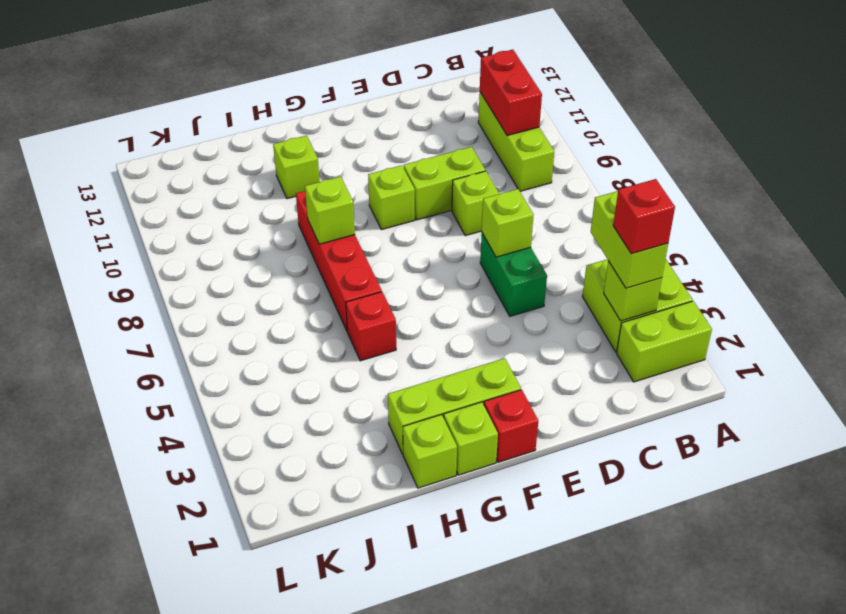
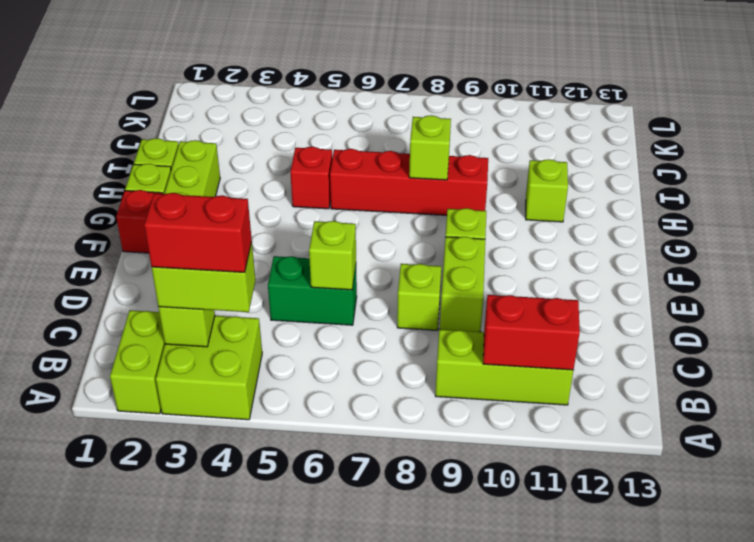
red brick B3 level 4 -> red brick B3:B4 level 4

